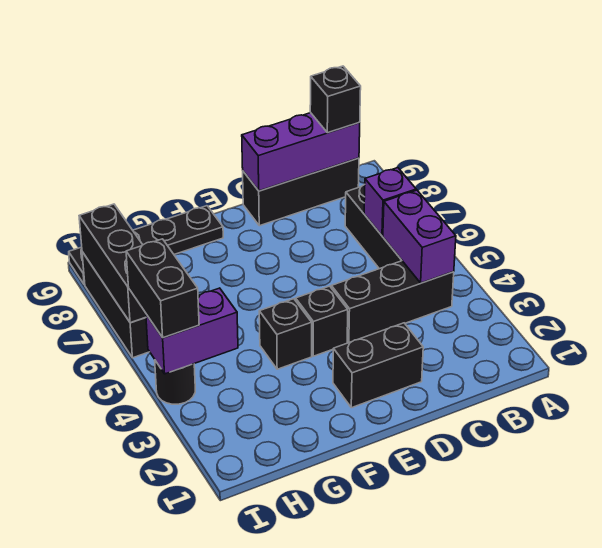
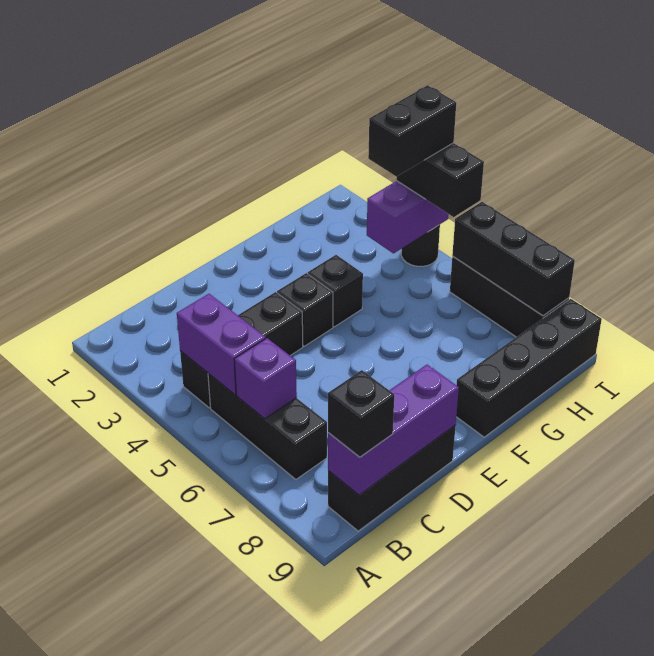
black brick D2:E2 level 1 -> black brick H4:I4 level 4
black plate F9:I9 level 1 -> black brick F9:I9 level 1

